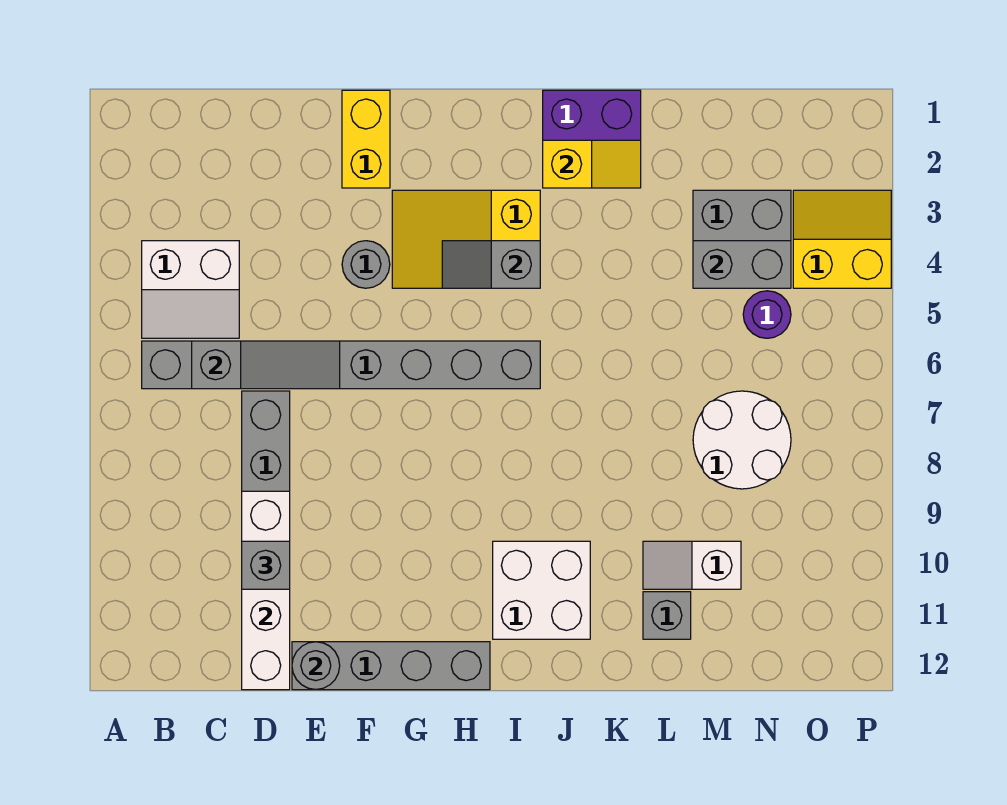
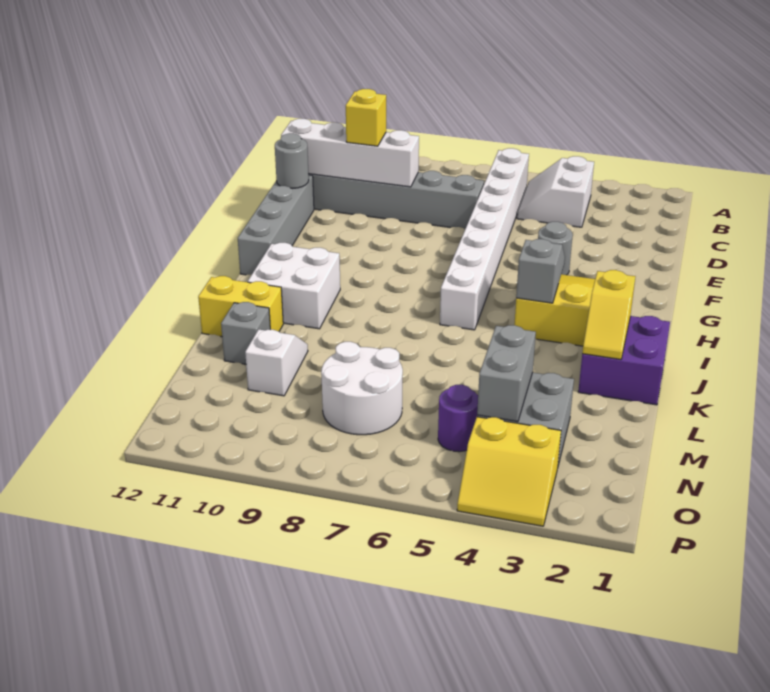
grey brick B6:I6 level 1 -> white brick B6:I6 level 1
grey slope C6:E6 level 2 top C -> none
grey brick D10 level 3 -> yellow brick D10 level 3
yellow brick F1:F2 level 1 -> yellow brick K11:K12 level 1
yellow slope O3:P4 level 1 top 4 -> yellow slope O3:P4 level 1 top O

